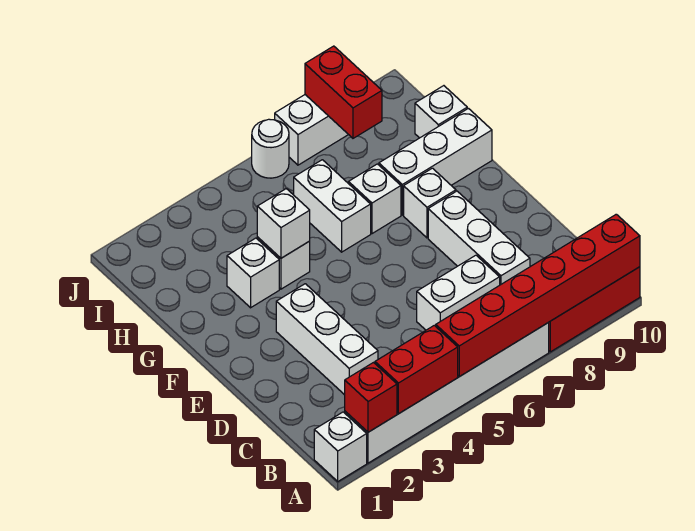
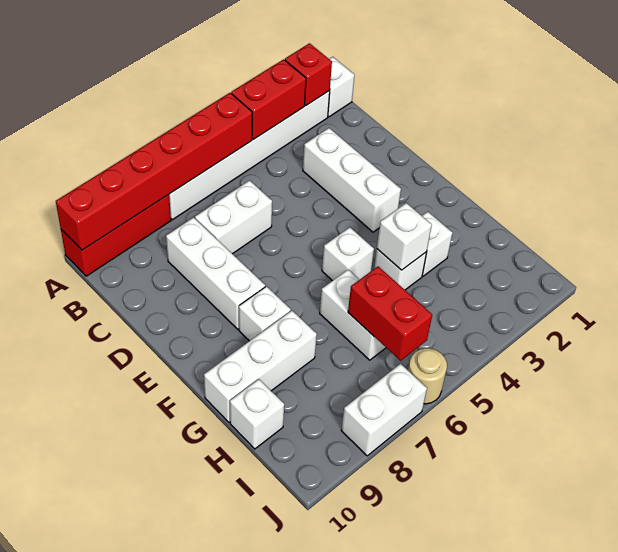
white brick G7 level 1 -> white brick F5 level 1
red brick I8:J8 level 2 -> red brick H6:I6 level 2
white round brick J6 level 1 -> tan round brick J6 level 1

